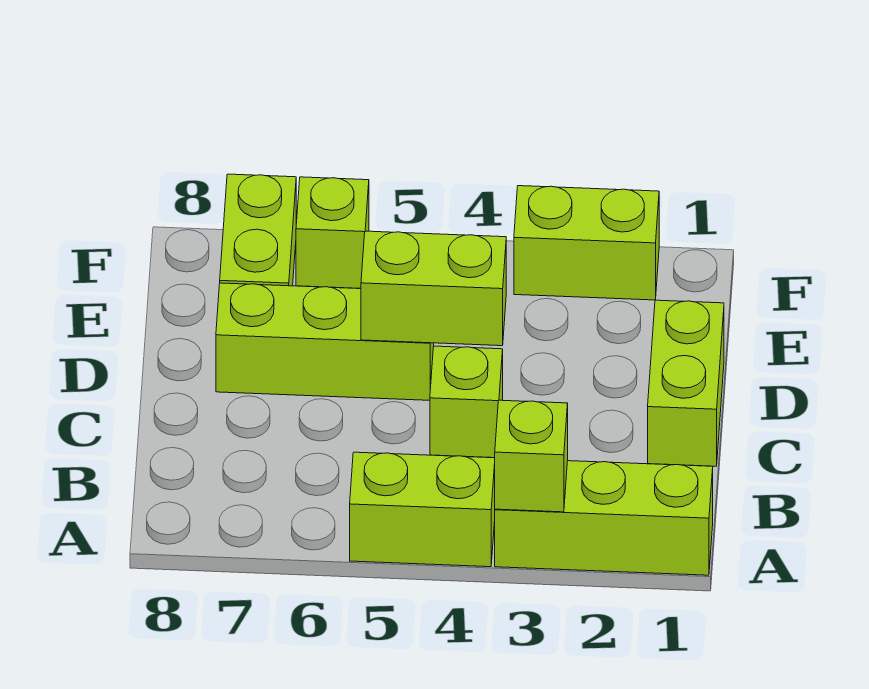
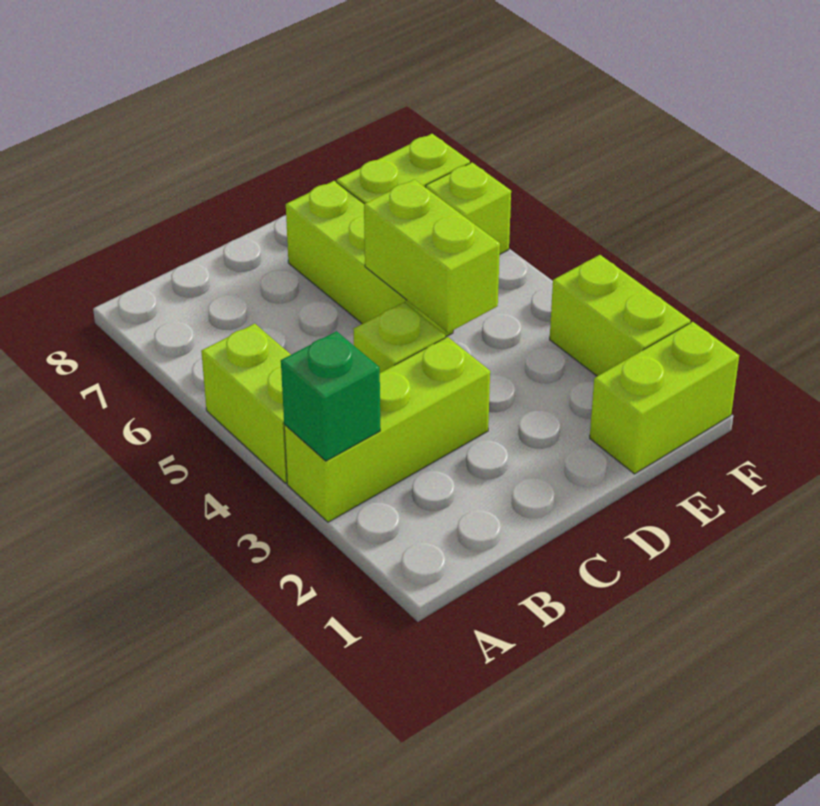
lime brick A1:A3 level 1 -> lime brick A3:C3 level 1
lime brick A3 level 2 -> green brick A3 level 2
lime brick C1:D1 level 1 -> lime brick E1:F1 level 1

